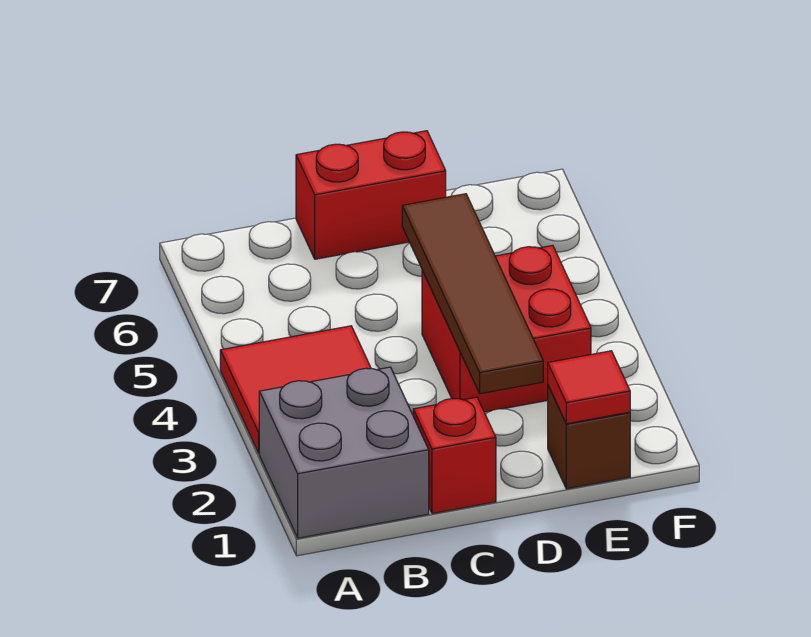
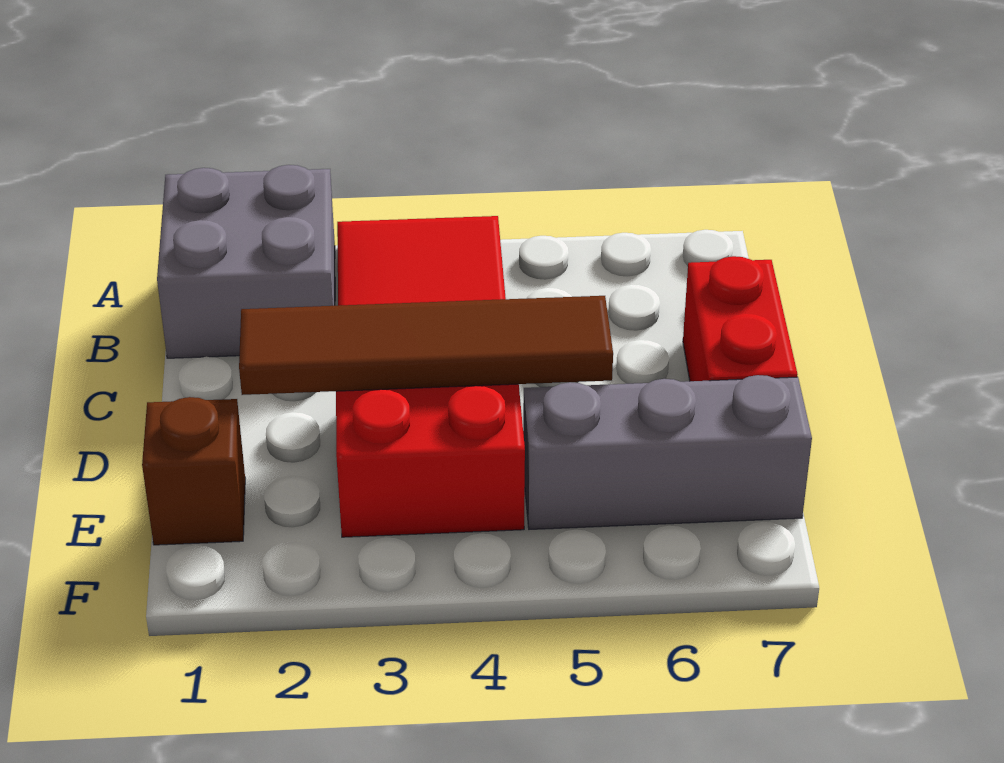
red brick C1 level 1 -> none
red tile E1 level 2 -> none
none -> grey brick E5:E7 level 1

